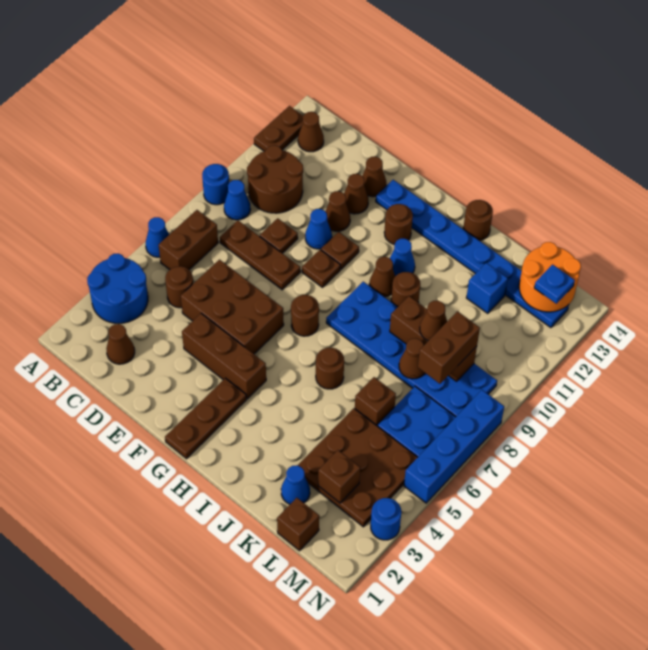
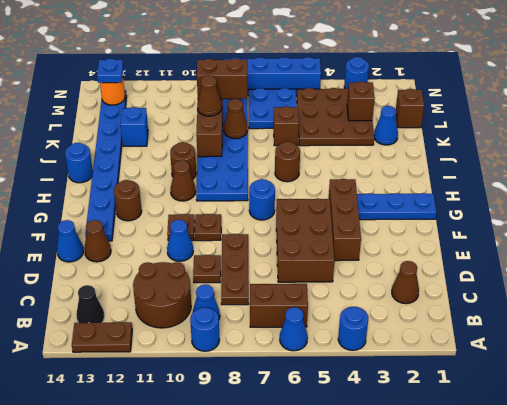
blue round brick A3:B4 level 1 -> blue round brick A4 level 1
brown cone B13 level 1 -> black cone B13 level 1
brown round brick C5 level 1 -> none
brown cone E11 level 1 -> none
brown cone E12 level 1 -> none
brown plate G1:G3 level 1 -> blue plate G1:G3 level 1
brown round brick G7 level 1 -> blue round brick G7 level 1
blue cone H11 level 1 -> blue cone E14 level 1
brown round brick I14 level 1 -> blue round brick I14 level 1
orange round brick L13:M14 level 2 -> orange round brick M13 level 2

